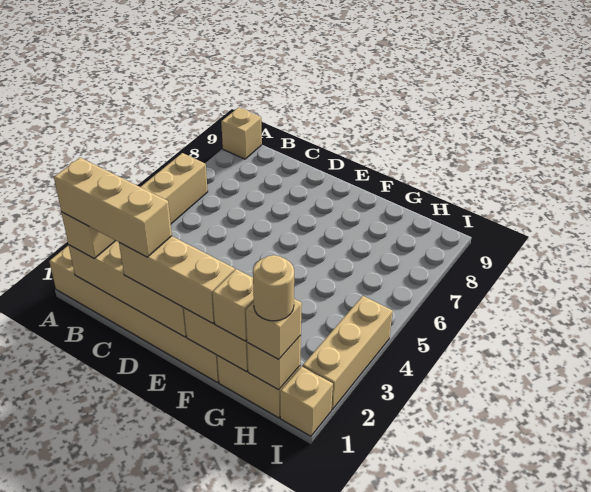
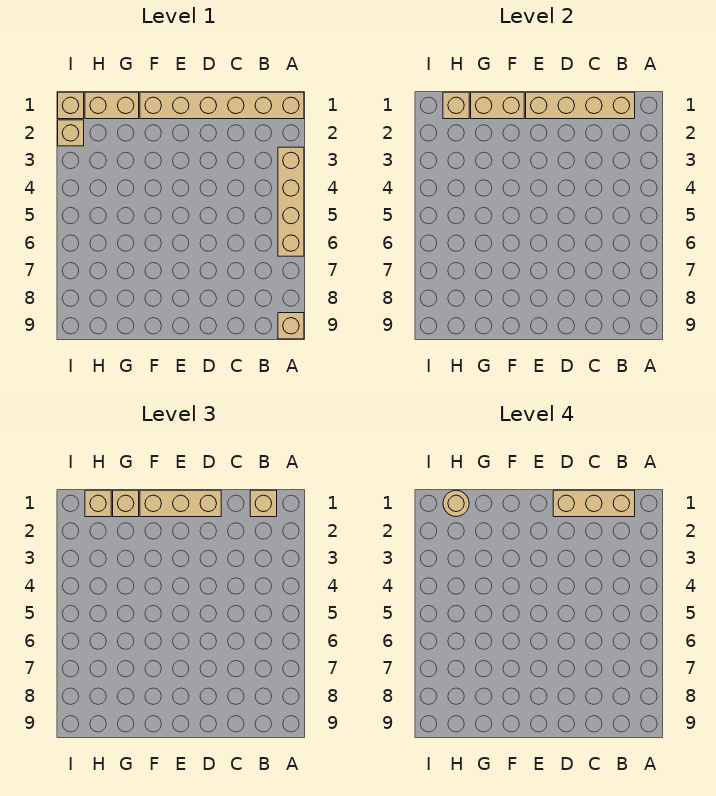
tan brick I2:I4 level 1 -> tan brick I2 level 1

